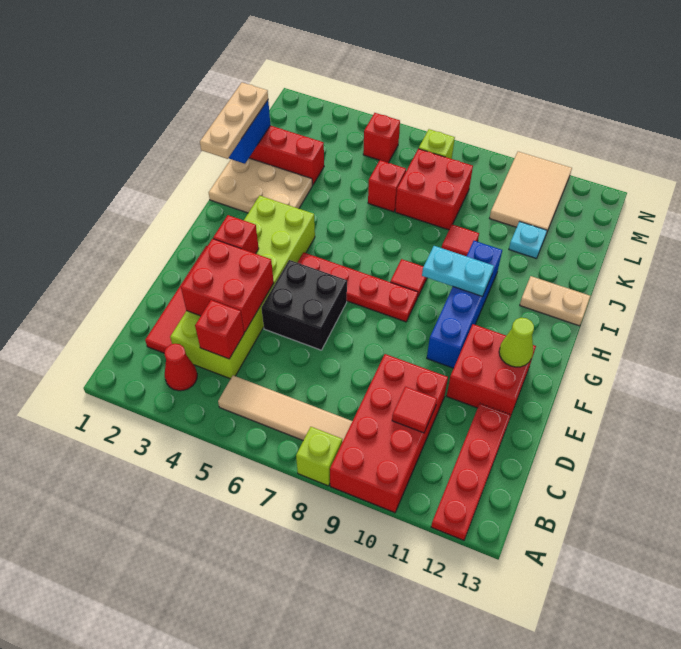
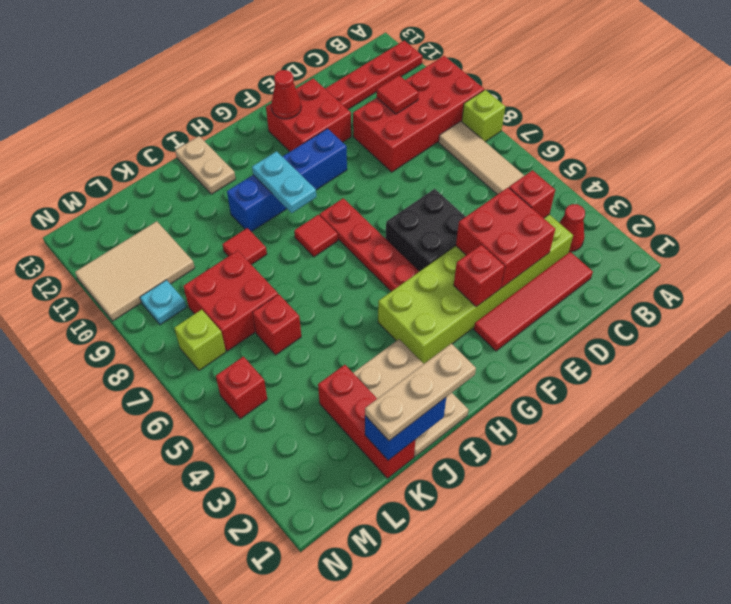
lime cone F12 level 2 -> red cone F12 level 2
cyan plate K11 level 1 -> cyan plate M9 level 1

